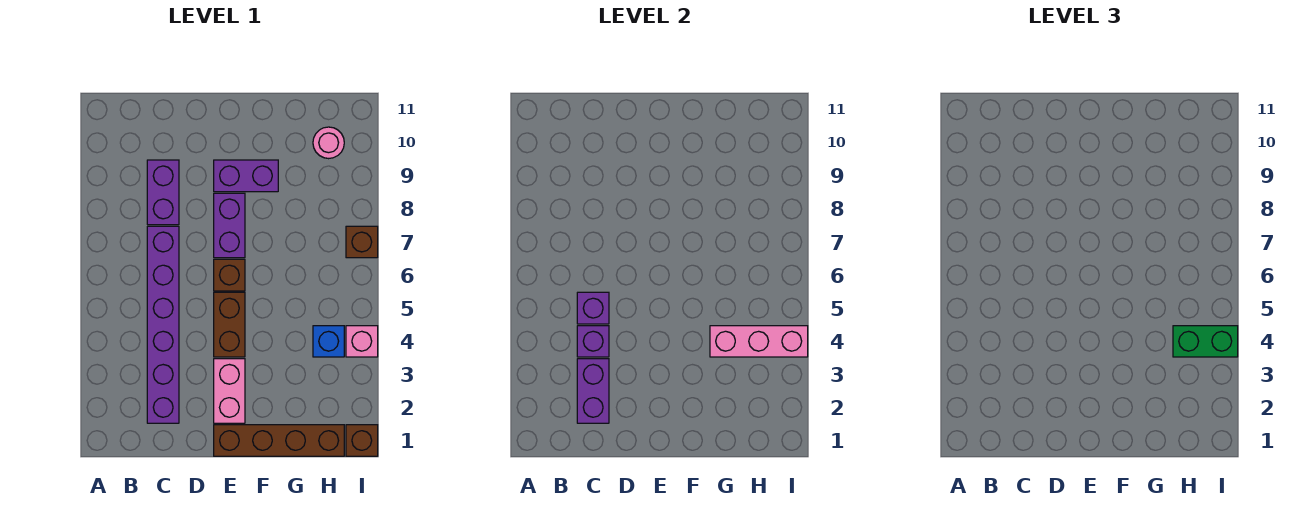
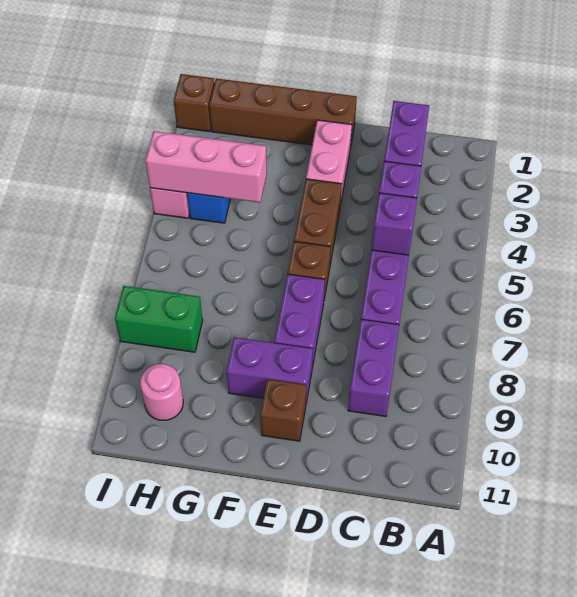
green brick H4:I4 level 3 -> green brick H8:I8 level 1
brown brick I7 level 1 -> brown brick E10 level 1

